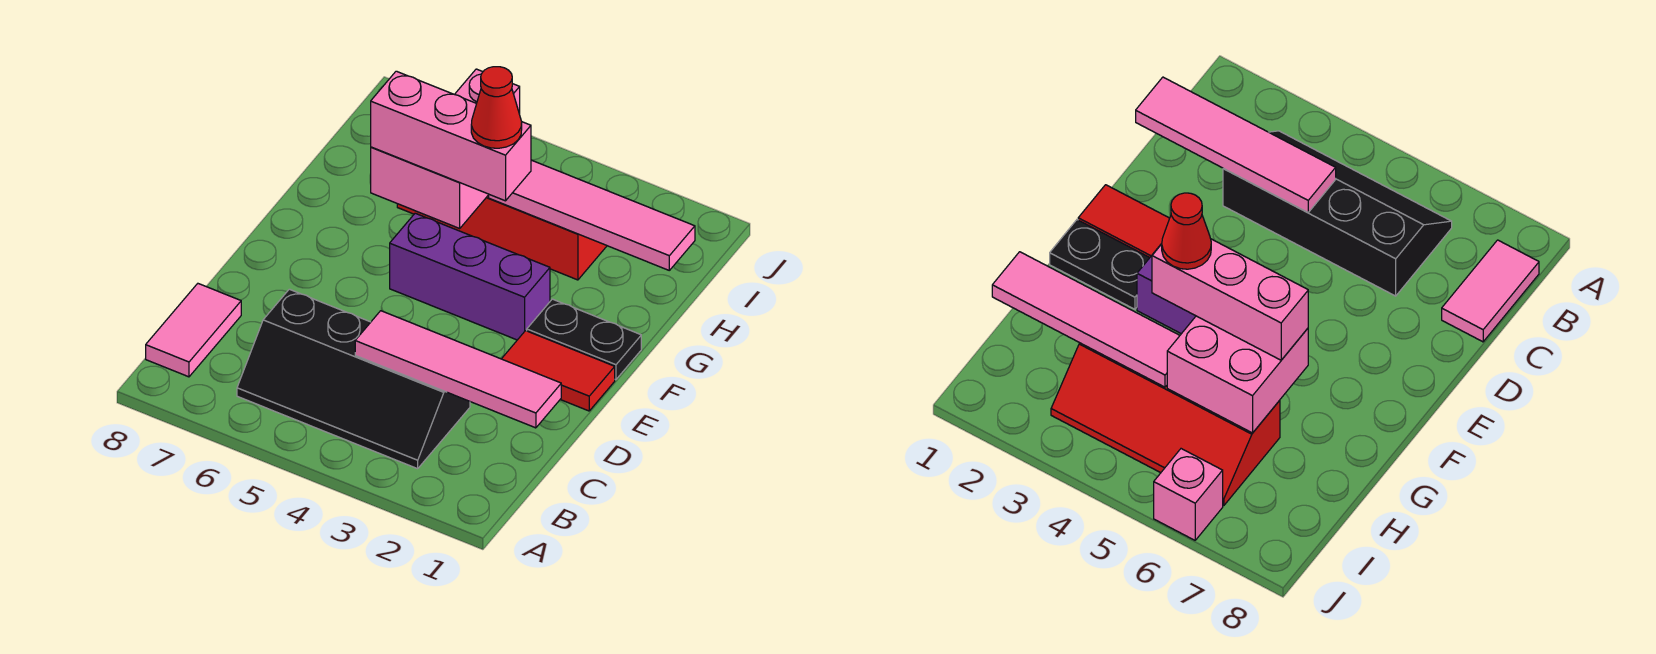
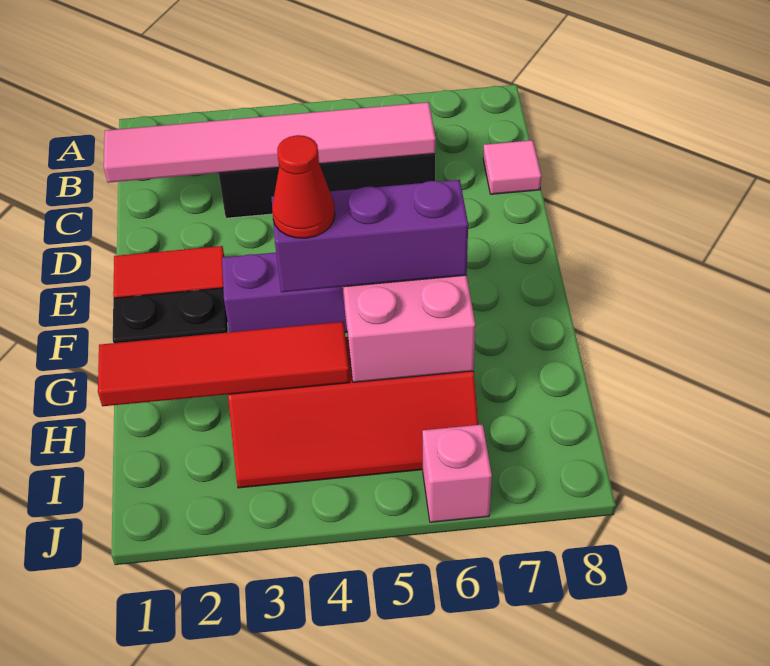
pink tile B8:C8 level 1 -> pink tile C8 level 1
pink tile C1:C4 level 2 -> pink tile C1:C6 level 2
pink brick G4:G6 level 3 -> purple brick G4:G6 level 3
pink tile H1:H4 level 2 -> red tile H1:H4 level 2

